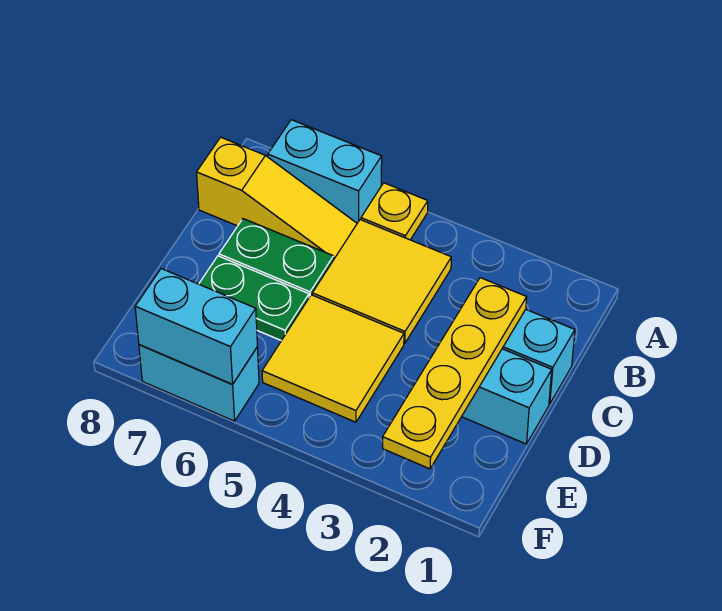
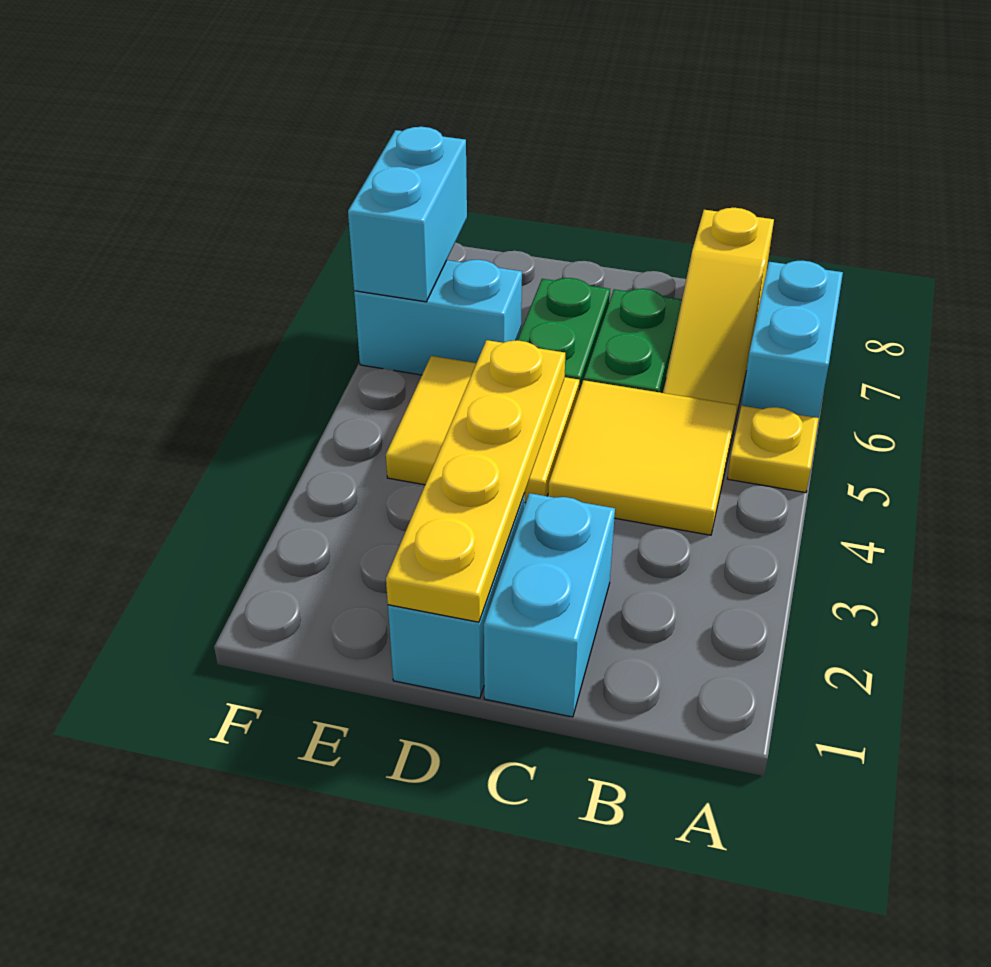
yellow plate C2:F2 level 2 -> yellow plate D1:D4 level 2
cyan brick F6:F7 level 1 -> cyan brick E6:F6 level 1

